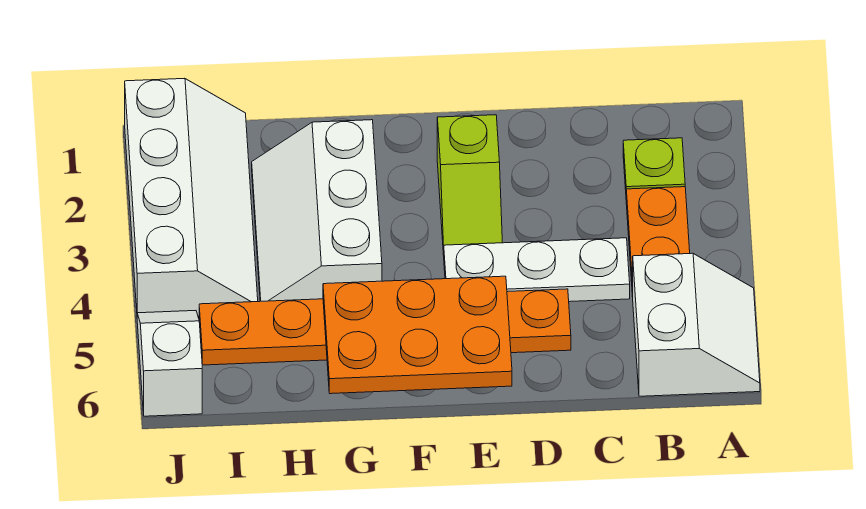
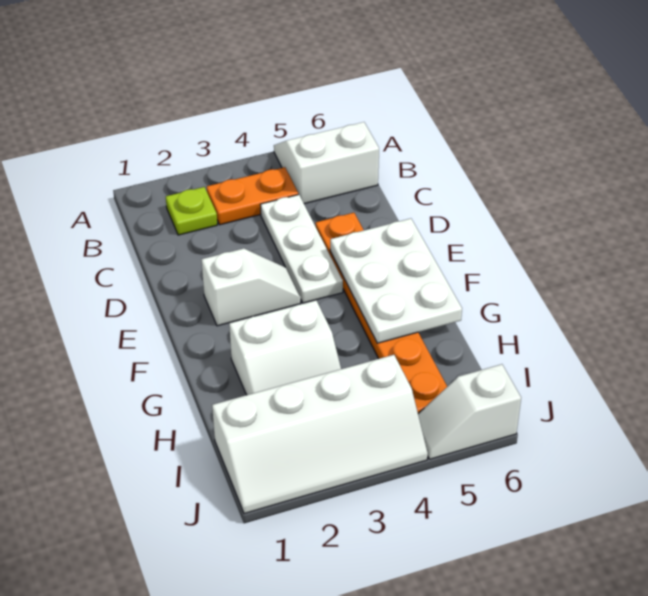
lime slope E2:E3 level 1 top 2 -> white slope E2:E3 level 1 top 2
orange plate E5:G6 level 2 -> white plate E5:G6 level 2
white slope G2:H4 level 1 top G -> white slope G2:H3 level 1 top G
white slope I1:J4 level 1 top J -> white slope I1:J4 level 1 top I

